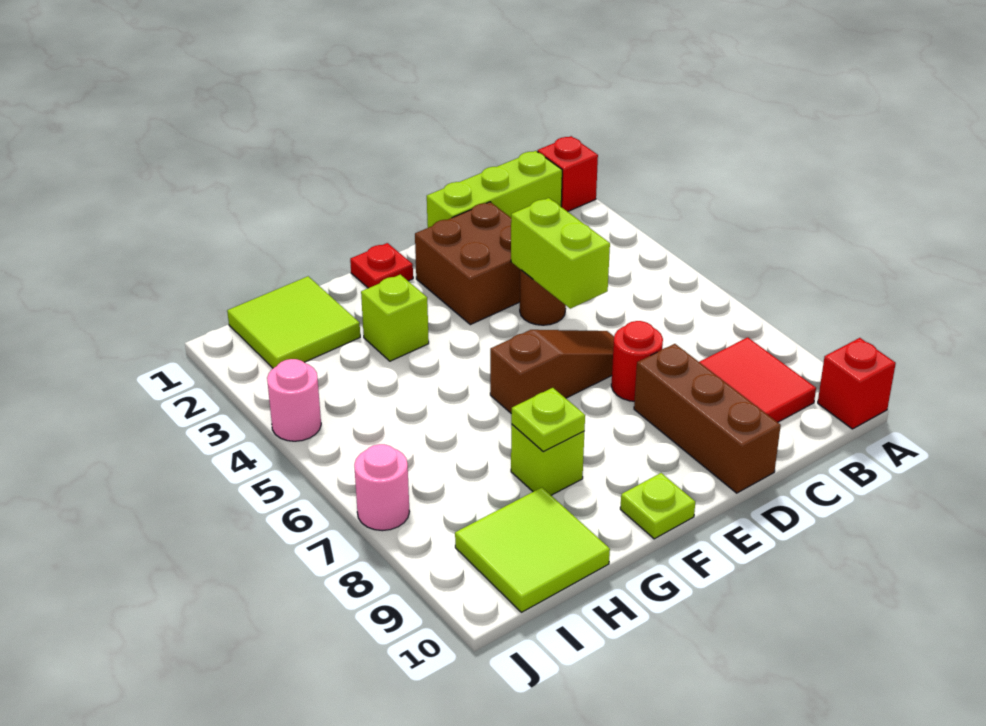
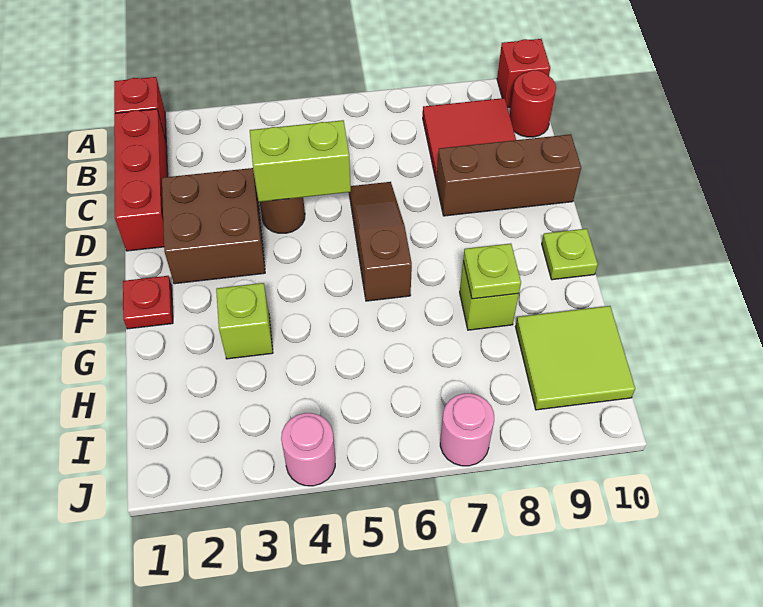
lime brick B1:D1 level 1 -> red brick B1:D1 level 1
red round brick D7 level 1 -> red round brick B10 level 1
lime tile H1:I2 level 1 -> none

